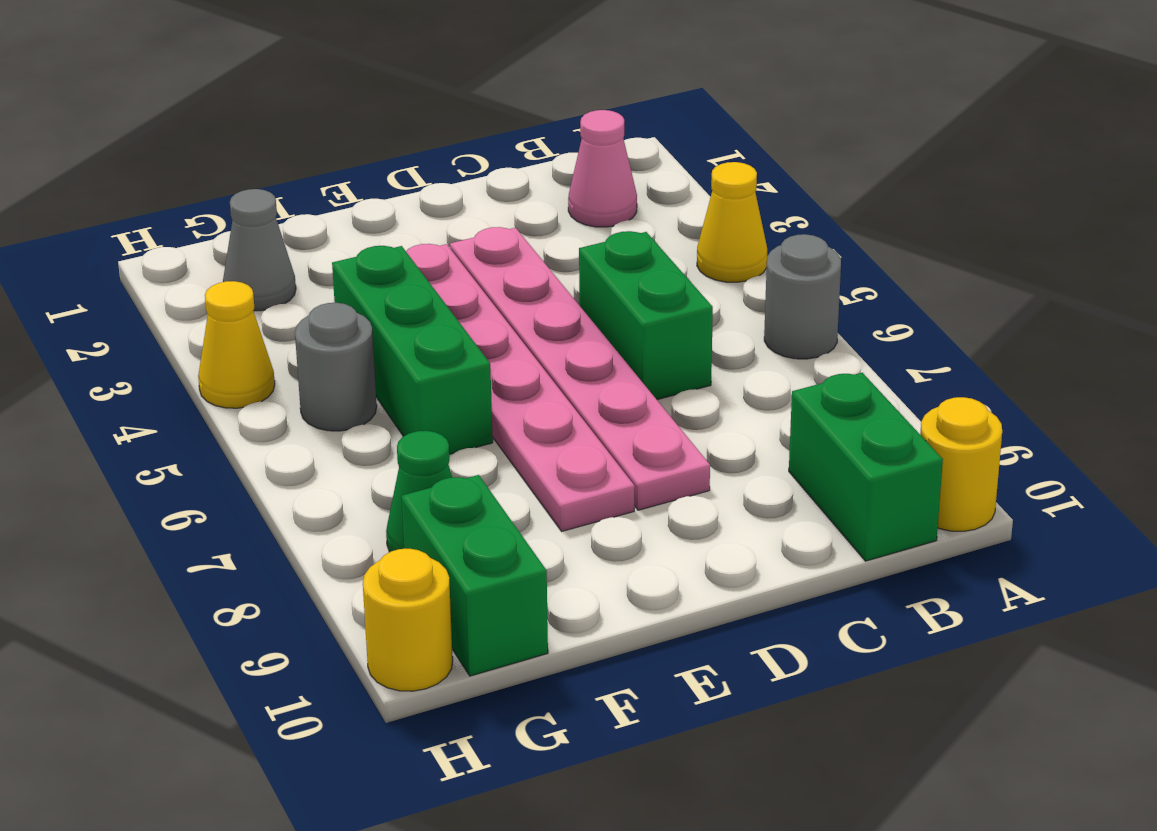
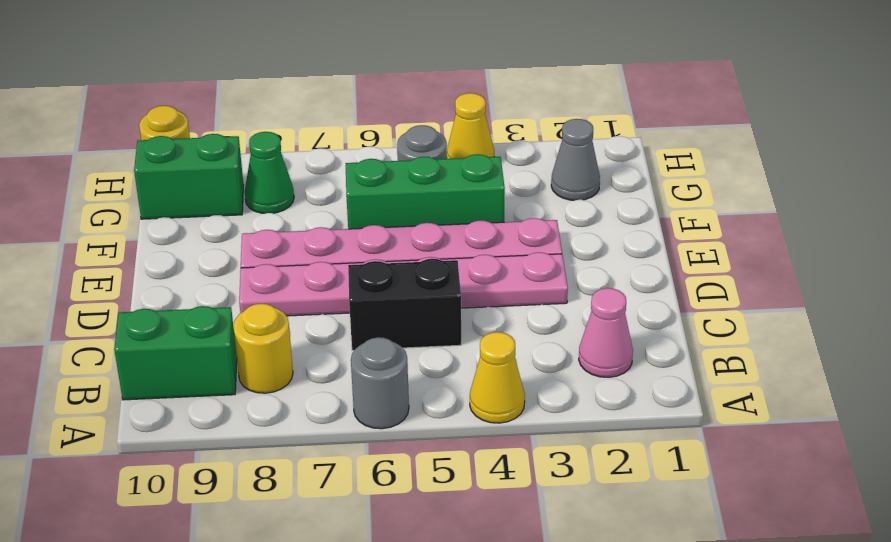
yellow round brick A10 level 1 -> yellow round brick B8 level 1
green brick C5:C6 level 1 -> black brick C5:C6 level 1

